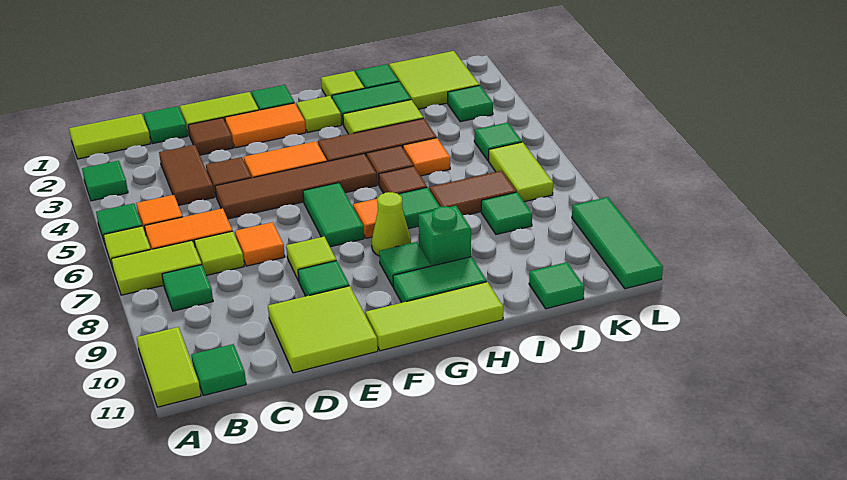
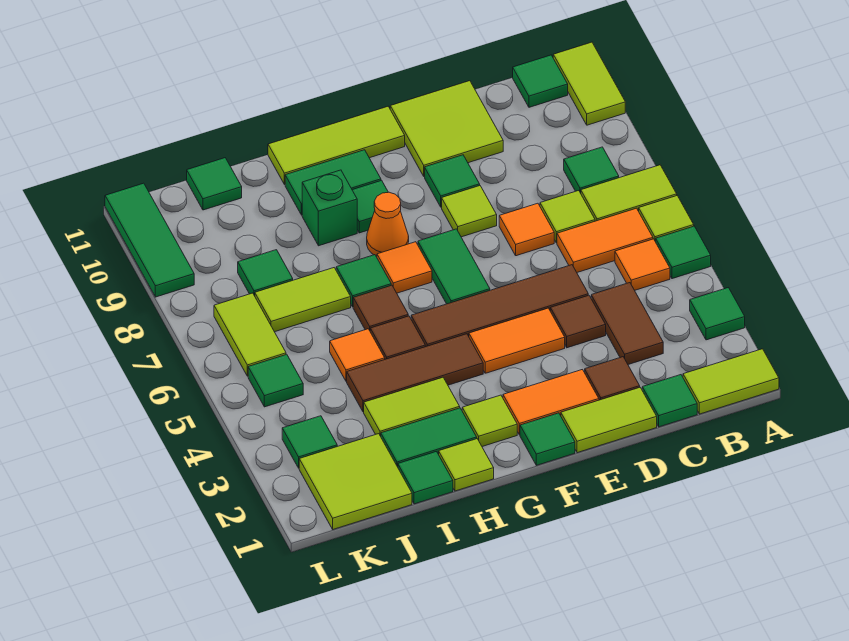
lime cone G8 level 1 -> orange cone G8 level 1
brown tile I7:J7 level 1 -> lime tile I7:J7 level 1

